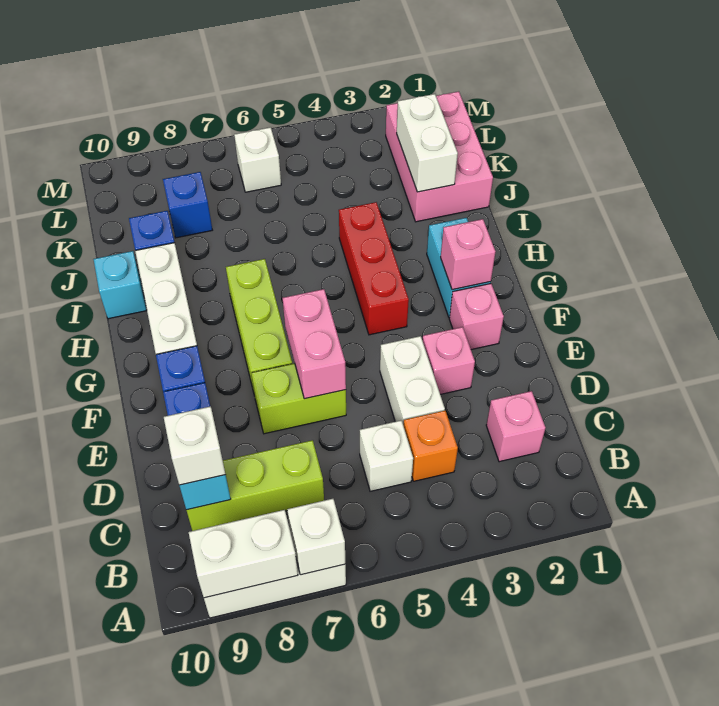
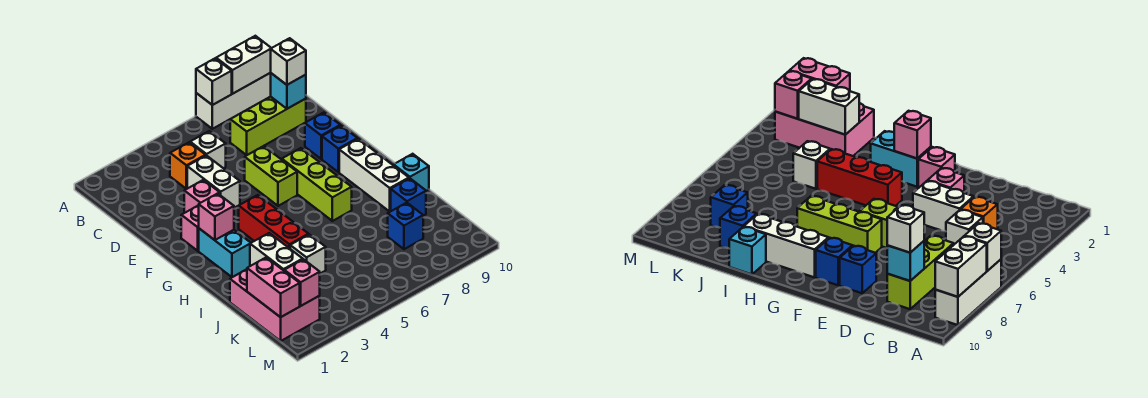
pink brick C2 level 1 -> pink brick L2 level 2
lime brick E6:E7 level 1 -> lime brick E6:F6 level 1
pink brick E6:F6 level 2 -> pink brick K1:L1 level 2
white brick L6 level 1 -> white brick J4 level 1

